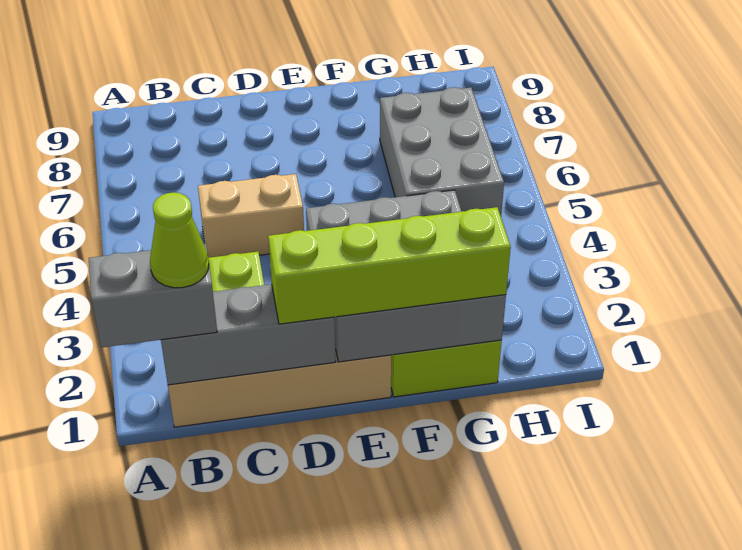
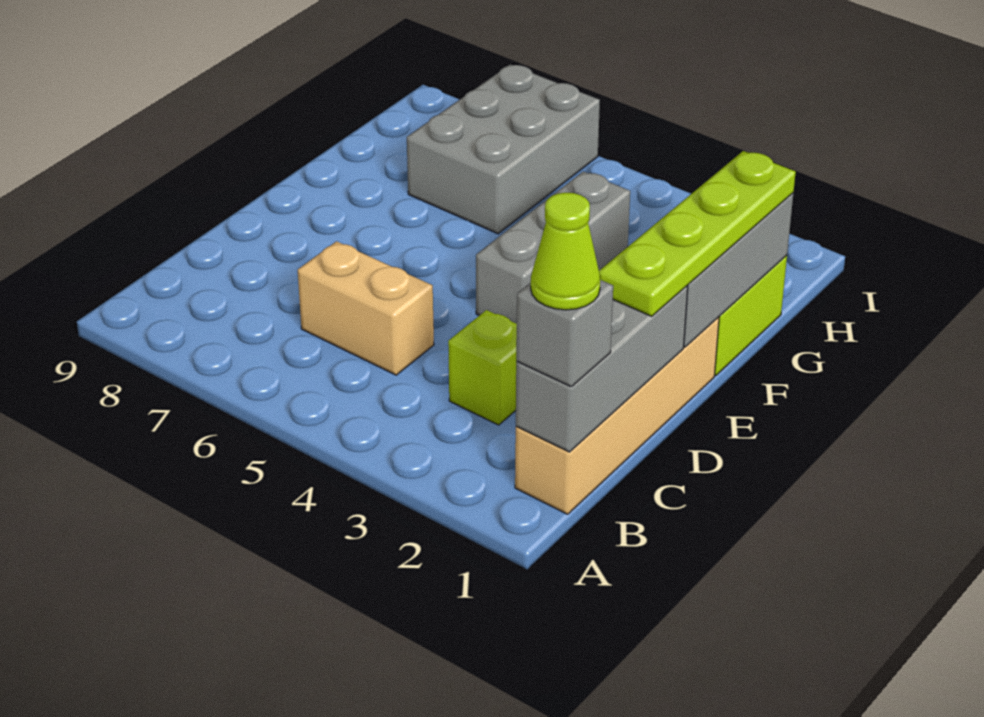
grey brick A1:B1 level 3 -> grey brick B1 level 3
tan brick C5:D5 level 1 -> tan brick C5:C6 level 1
lime brick D1:G1 level 3 -> lime plate D1:G1 level 3
grey brick G5:H7 level 1 -> grey brick G6:I7 level 1

